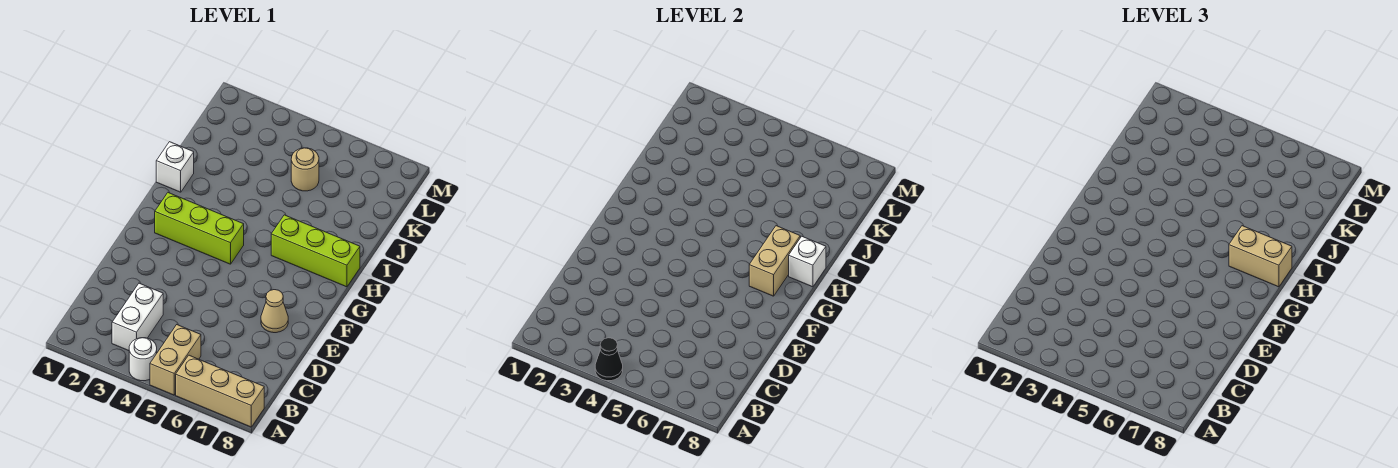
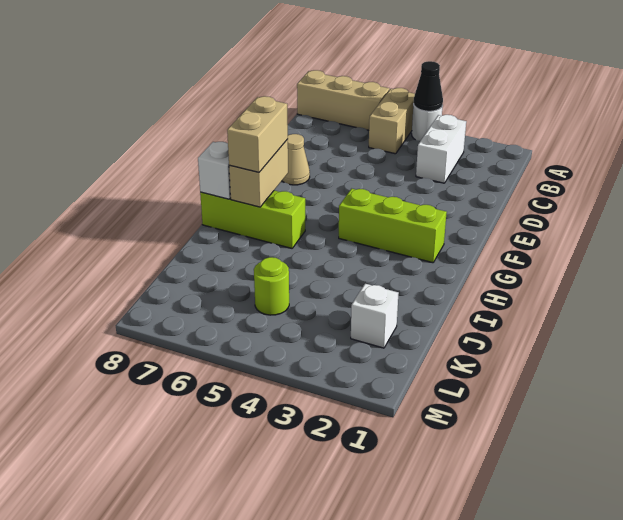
tan brick H7:H8 level 3 -> tan brick G7:H7 level 3
white brick I1 level 1 -> white brick K2 level 1
tan round brick K5 level 1 -> lime round brick K5 level 1

